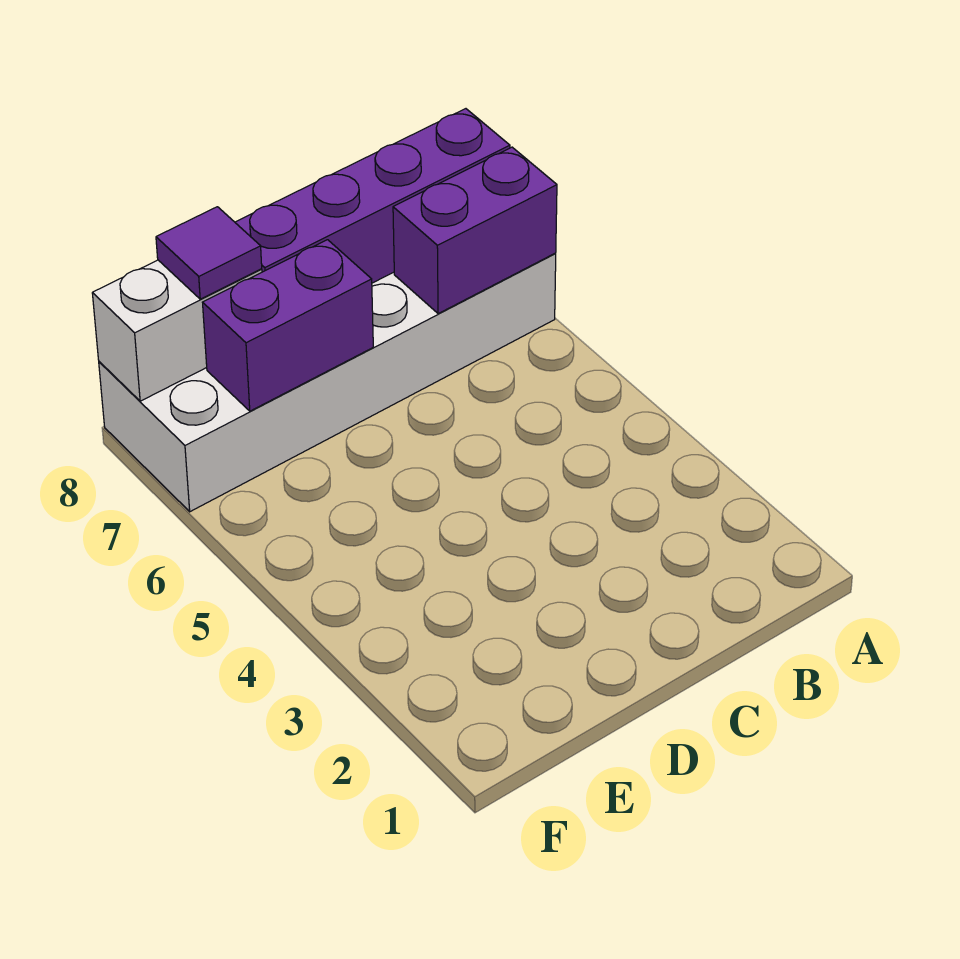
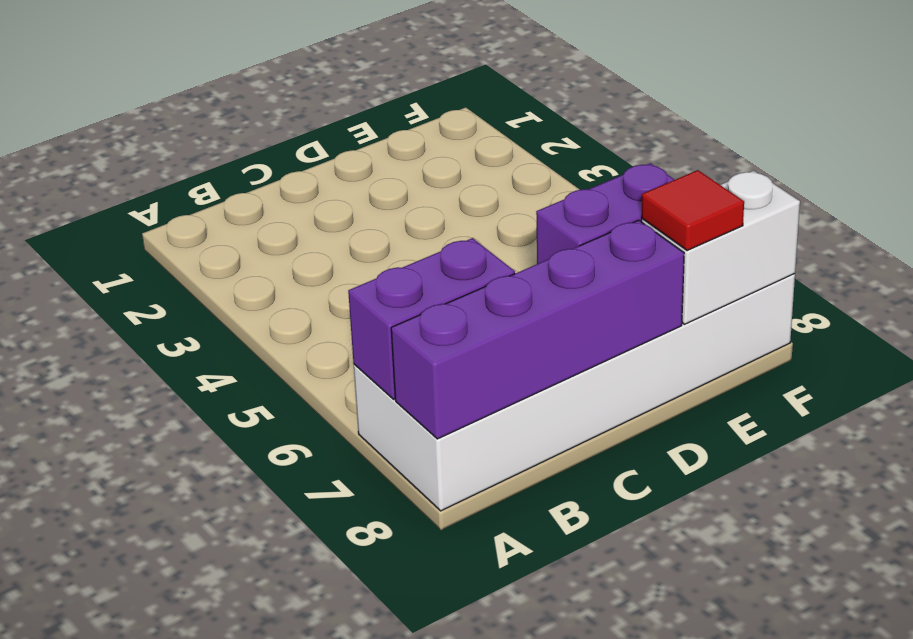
purple tile E8 level 3 -> red tile E8 level 3

